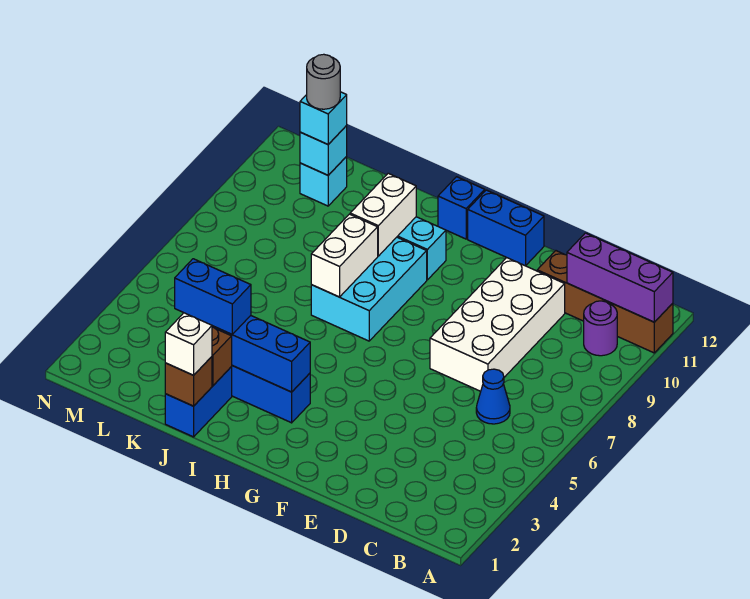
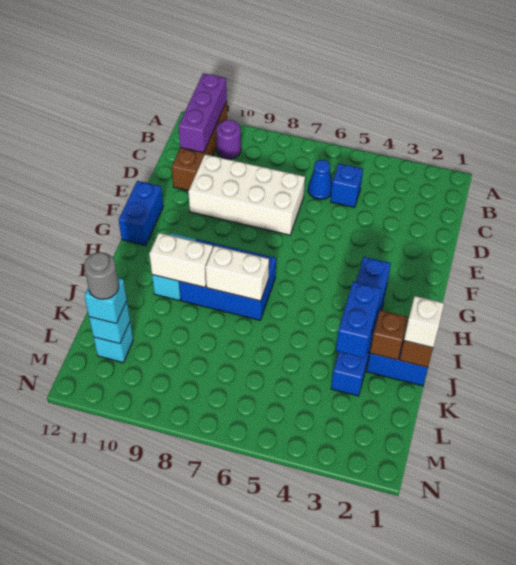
cyan brick H7:I9 level 1 -> blue brick H7:I9 level 1
blue brick H12 level 1 -> blue brick C5 level 1

